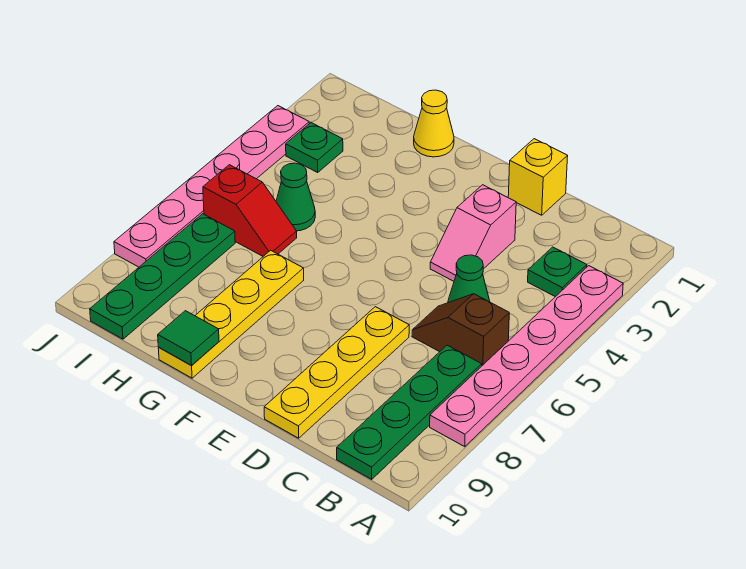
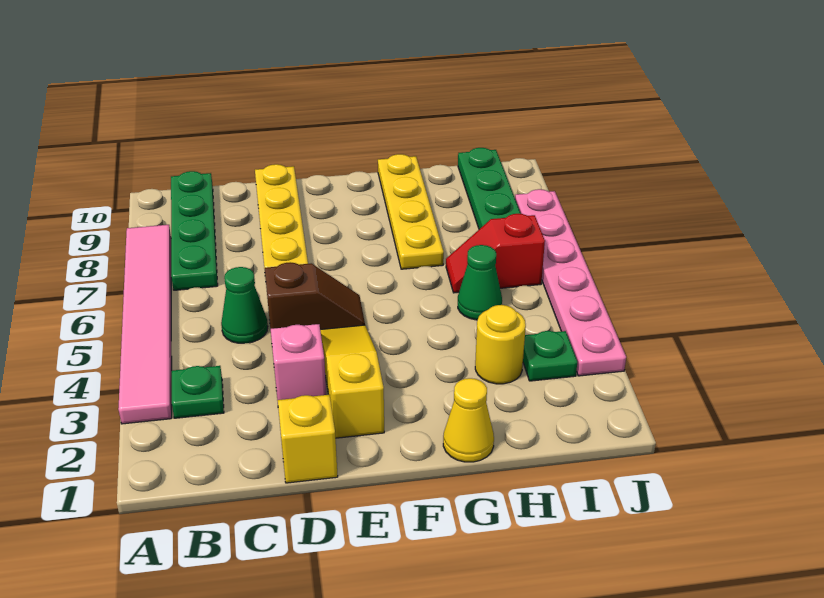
pink plate A3:A8 level 1 -> pink tile A3:A8 level 1
brown slope B6:C6 level 1 top B -> brown slope D5:E5 level 1 top D
none -> yellow slope E2:E4 level 1 top 2
green tile G10 level 2 -> none
none -> yellow round brick H3 level 1

